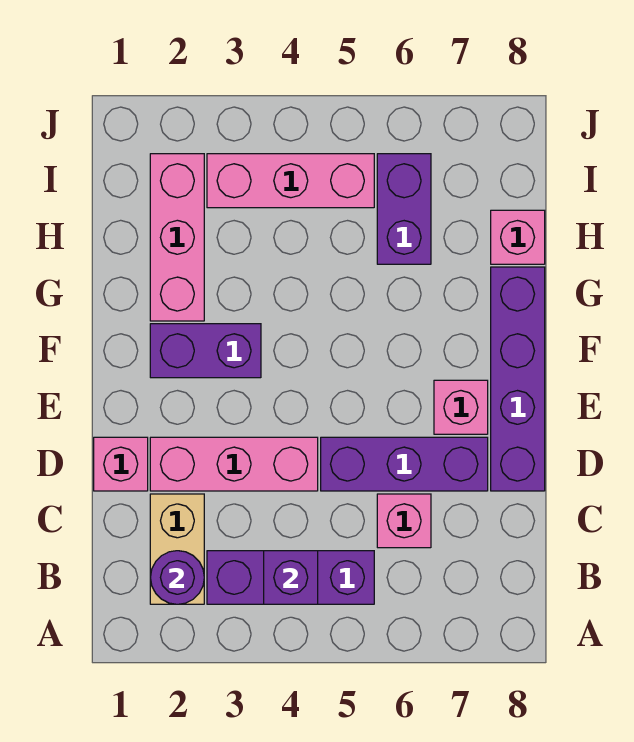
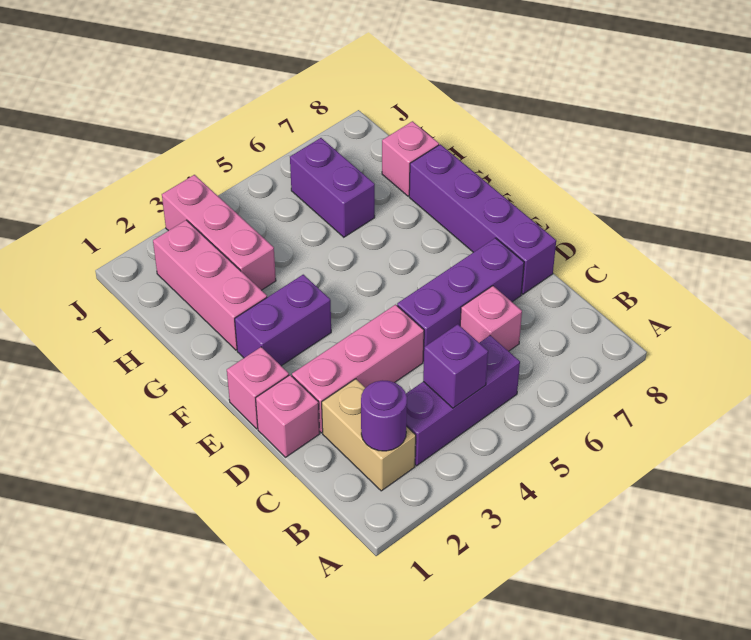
pink brick E7 level 1 -> pink brick E1 level 1
pink brick I3:I5 level 1 -> pink brick H3:J3 level 1

